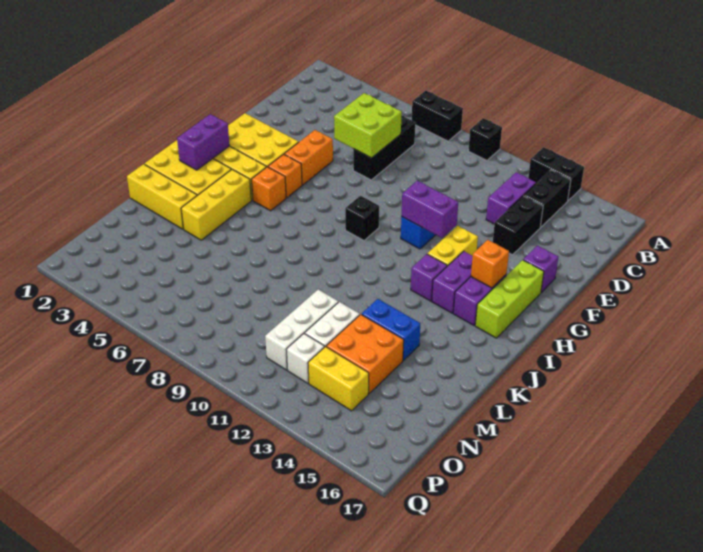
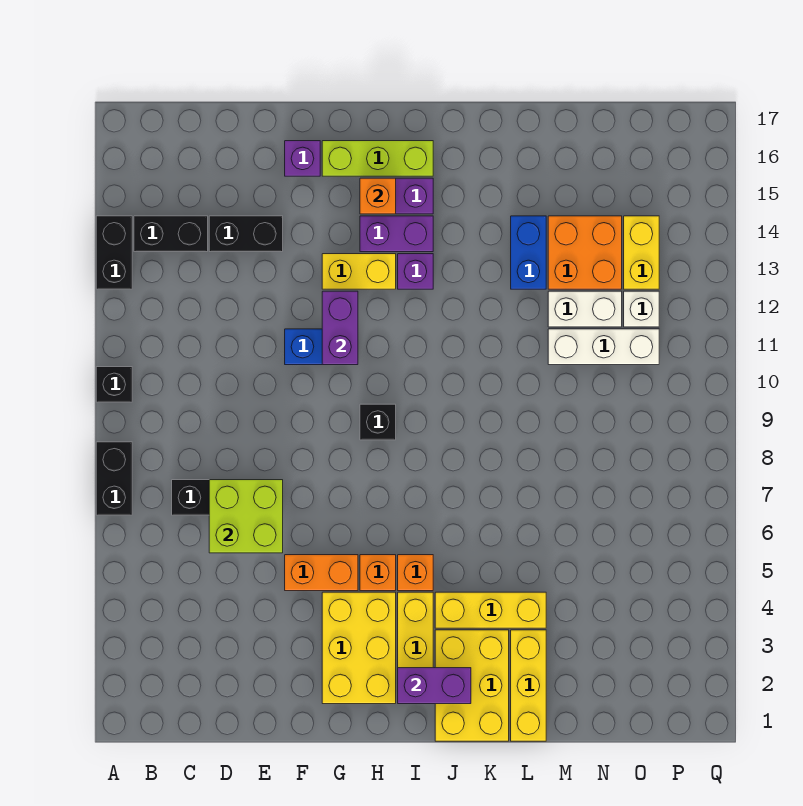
purple brick C13:D13 level 1 -> none

